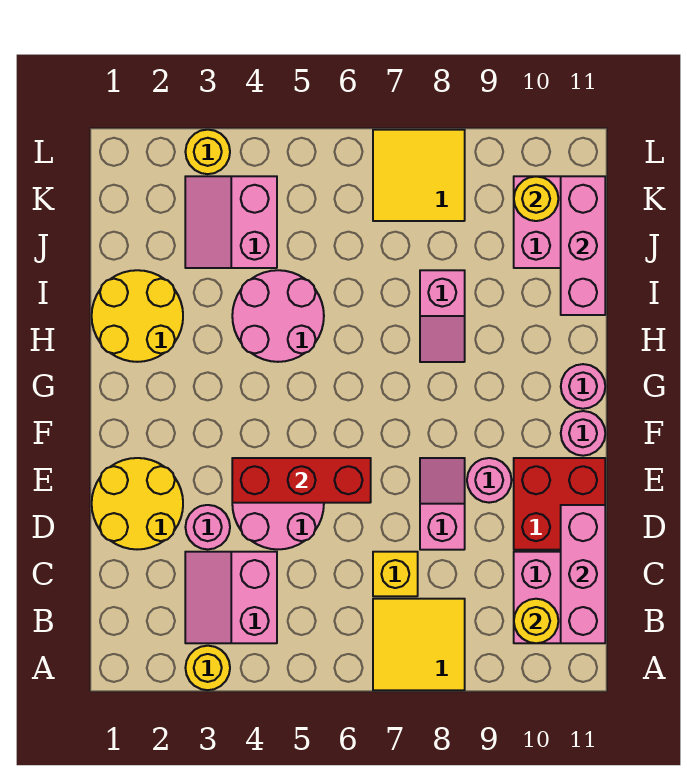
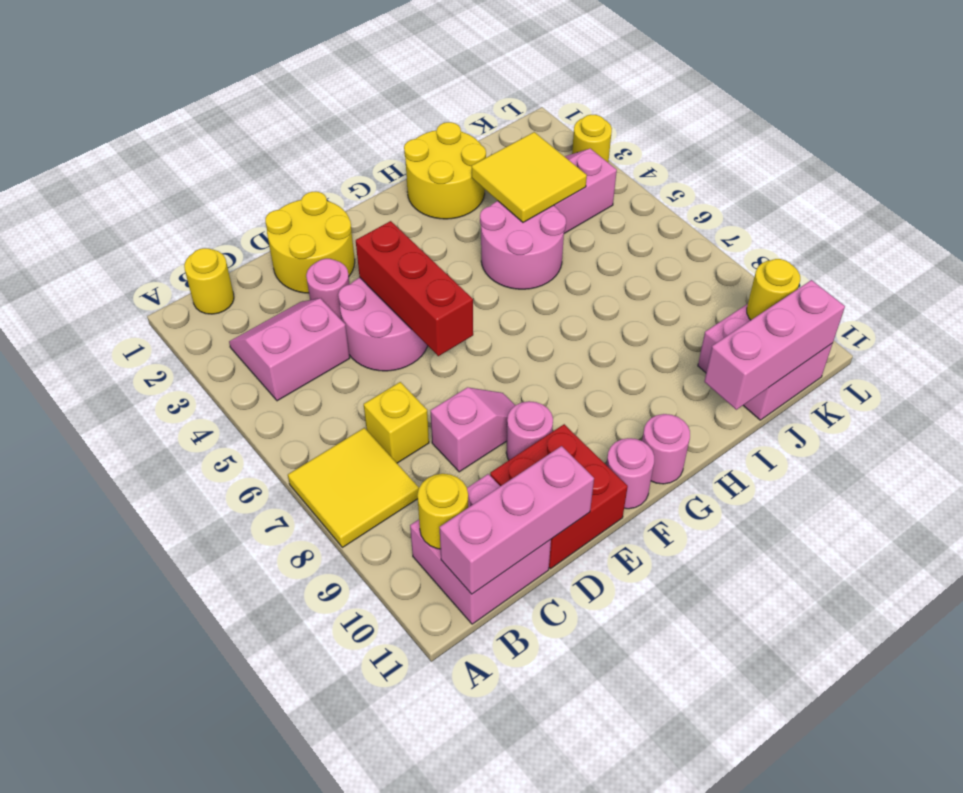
yellow round brick A3 level 1 -> yellow round brick B1 level 1
pink slope H8:I8 level 1 top I -> none
yellow tile K7:L8 level 1 -> yellow tile I3:J4 level 2

